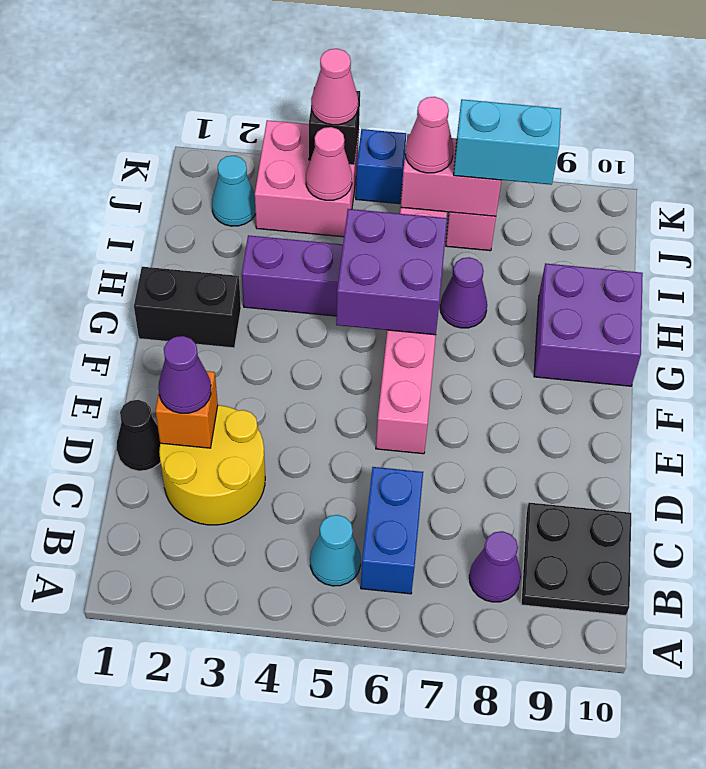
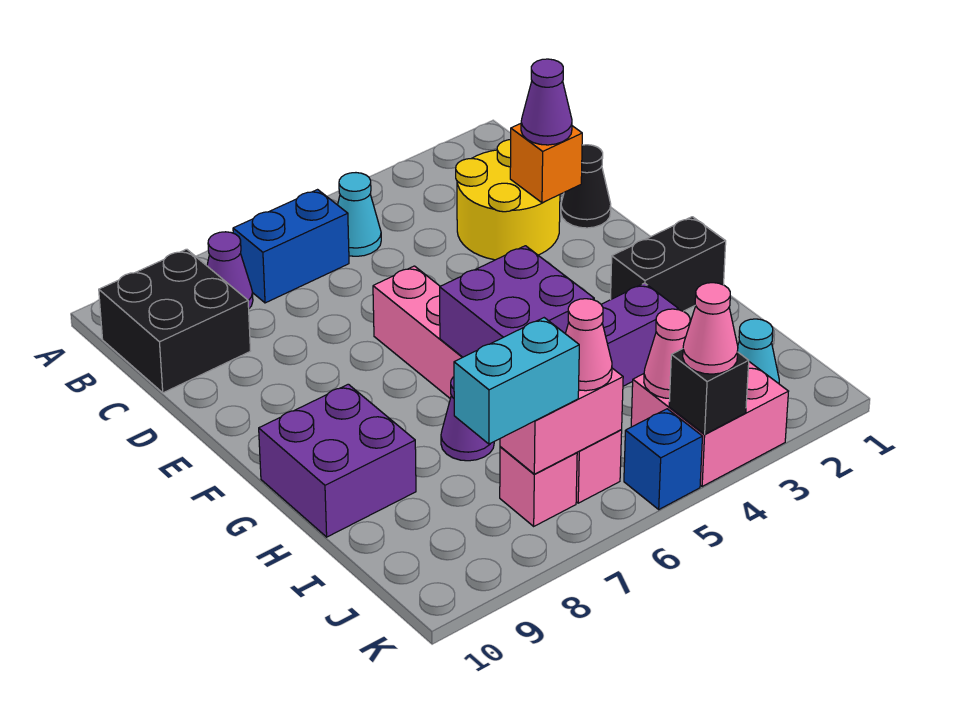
blue brick B6:C6 level 1 -> blue brick B6:B7 level 1
black plate B9:C10 level 1 -> black brick B9:C10 level 1

